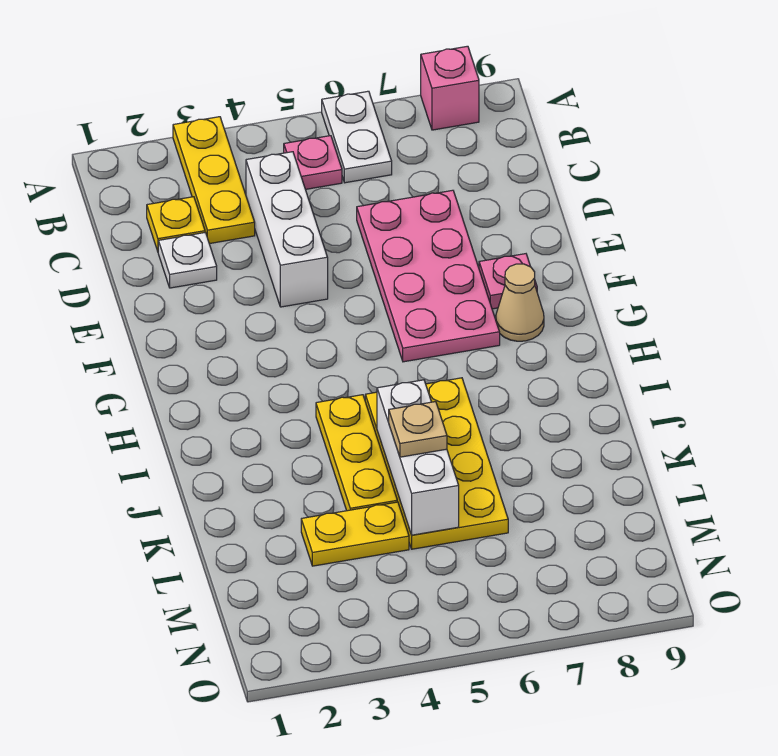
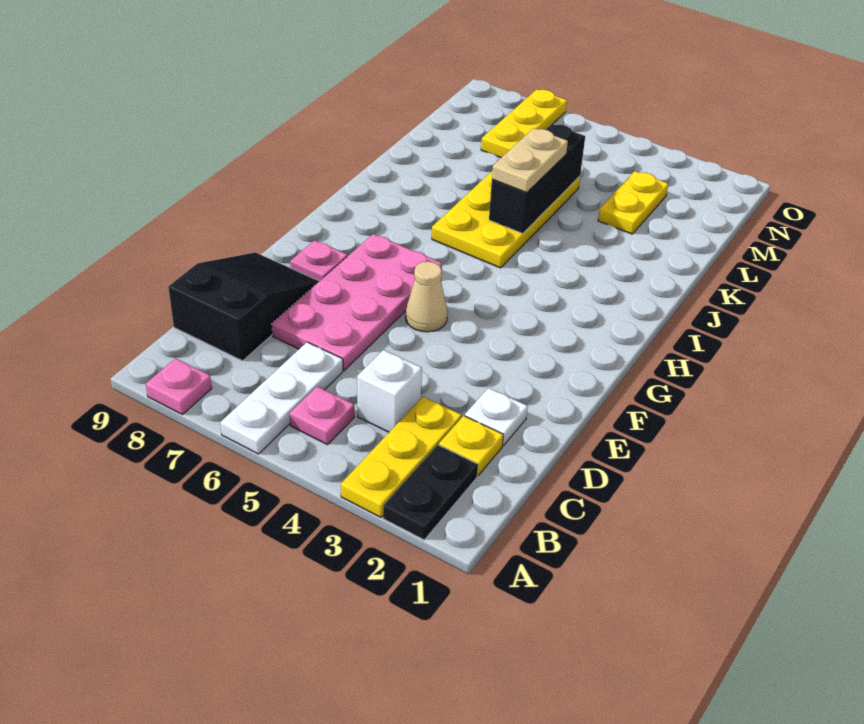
none -> black plate A2:B2 level 1
white plate A6:B6 level 1 -> white plate A6:C6 level 1
pink brick A8 level 1 -> pink plate A8 level 1
white brick C4:E4 level 1 -> white brick C4 level 1
none -> black slope C8:E9 level 1 top C
tan cone G8 level 1 -> tan cone F5 level 1
yellow plate I4:K4 level 1 -> yellow plate M7:O7 level 1
white brick J5:L5 level 2 -> black brick J5:L5 level 2
tan plate K5 level 3 -> tan plate J5:K5 level 3
yellow plate L3:L4 level 1 -> yellow plate L3:M3 level 1

